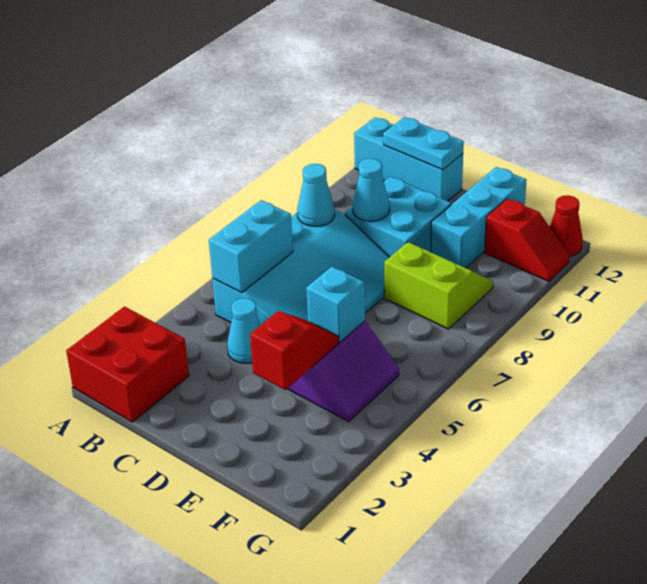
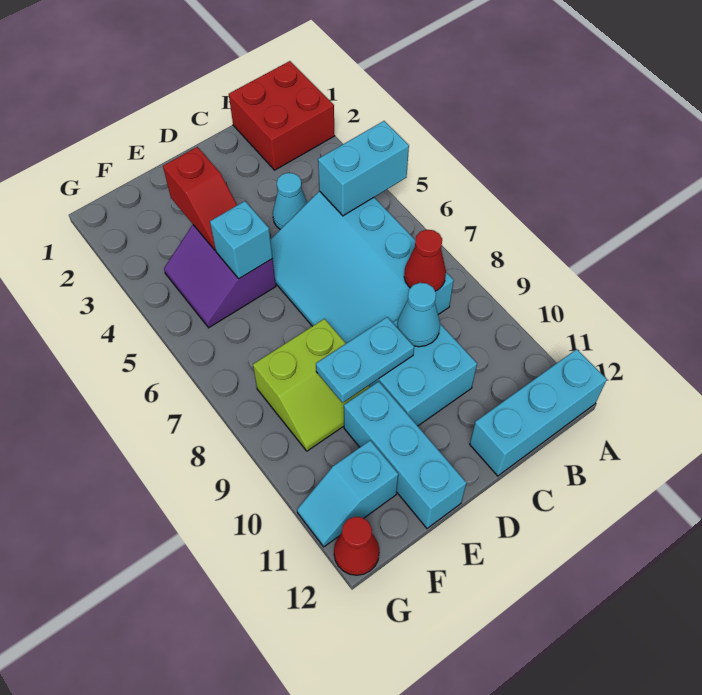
cyan brick B5:B6 level 2 -> cyan brick A5:B5 level 2
cyan cone B8 level 2 -> red cone B8 level 2
cyan plate B12:C12 level 2 -> cyan plate D9:E9 level 2
red slope F11:G11 level 1 top F -> cyan slope F11:G11 level 1 top F

